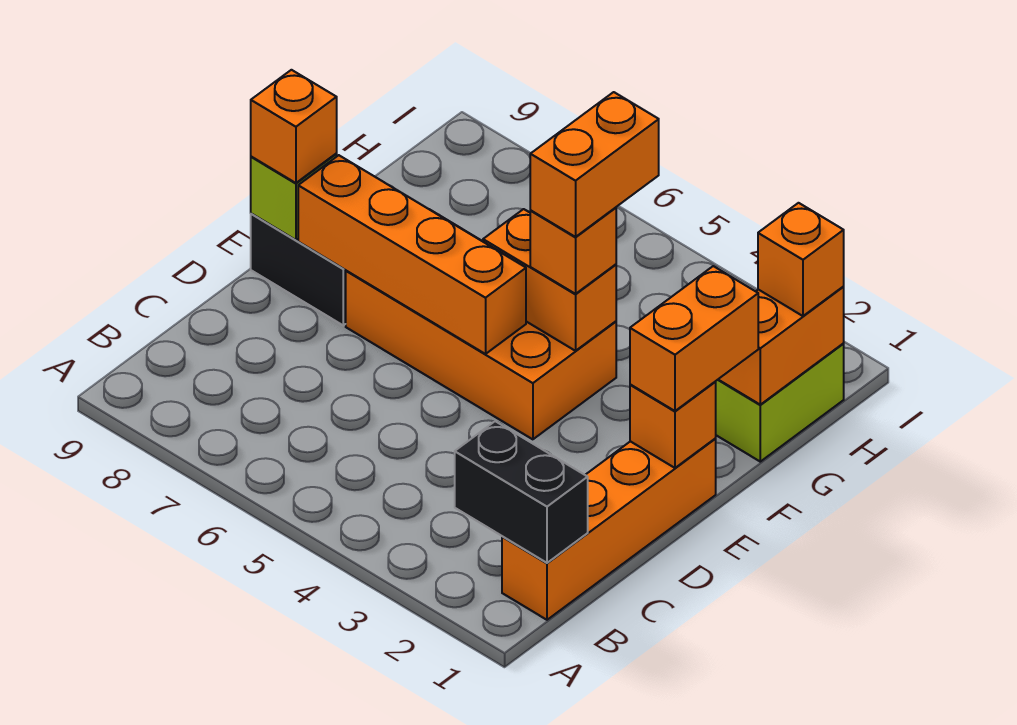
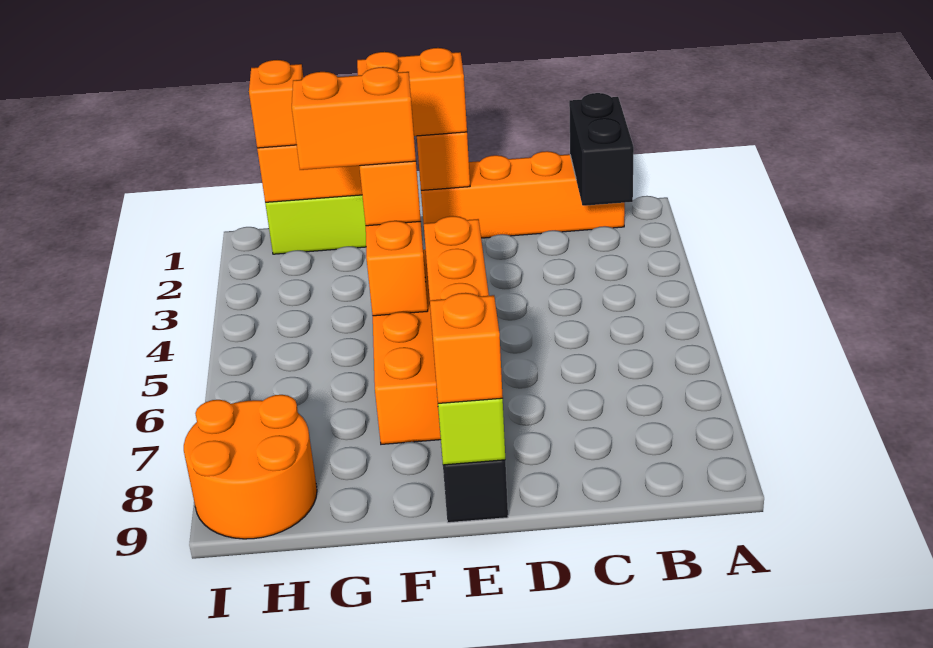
none -> orange round brick H8:I9 level 1

